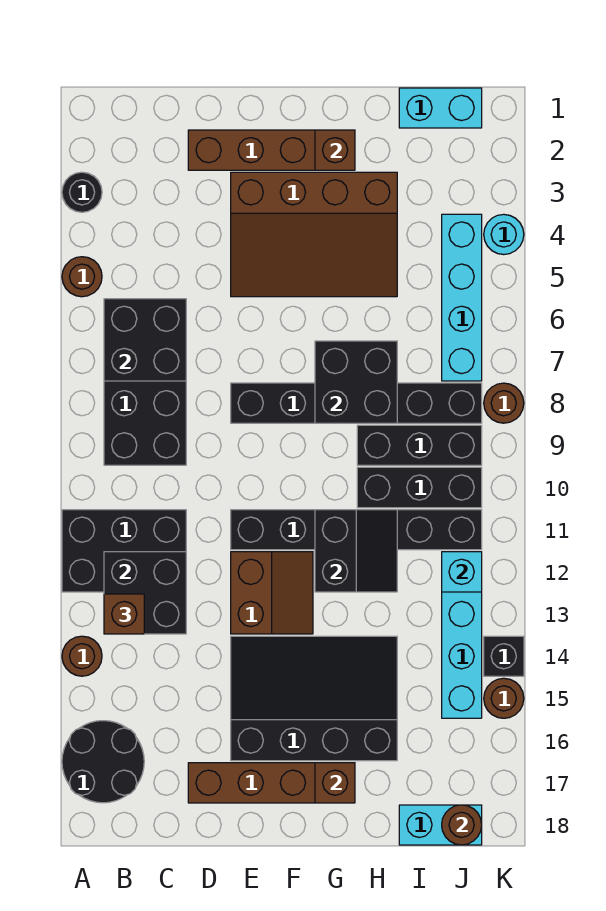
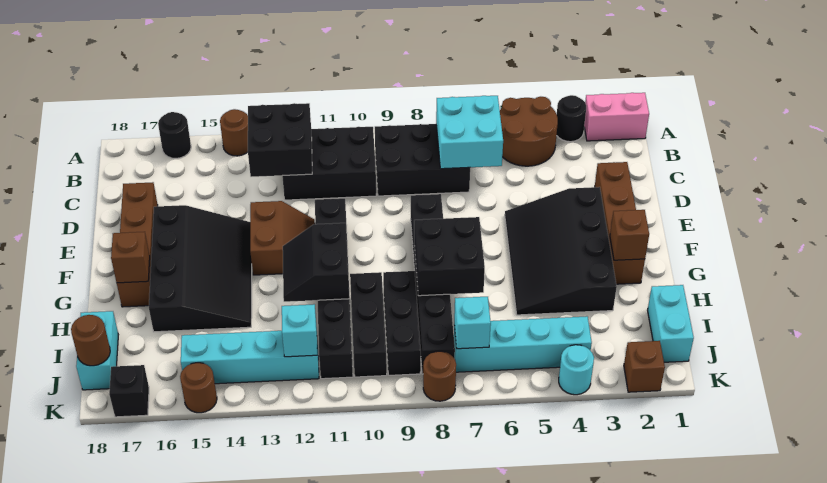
none -> pink brick A1:A2 level 1
brown round brick A5 level 1 -> brown round brick A4:B5 level 1
black brick A11:C12 level 1 -> black brick B10:C12 level 1
black round brick A16:B17 level 1 -> black round brick A16 level 1
black brick B6:C7 level 2 -> cyan brick B6:C7 level 2
brown brick B13 level 3 -> brown brick K2 level 1
brown slope E3:H5 level 1 top 3 -> black slope E3:H5 level 1 top 3
brown slope E12:F13 level 1 top E -> brown slope E12:F13 level 1 top 13
black slope G11:H12 level 2 top G -> black slope G11:H12 level 2 top 11
none -> cyan brick J7 level 2
black brick K14 level 1 -> black brick K17 level 1

